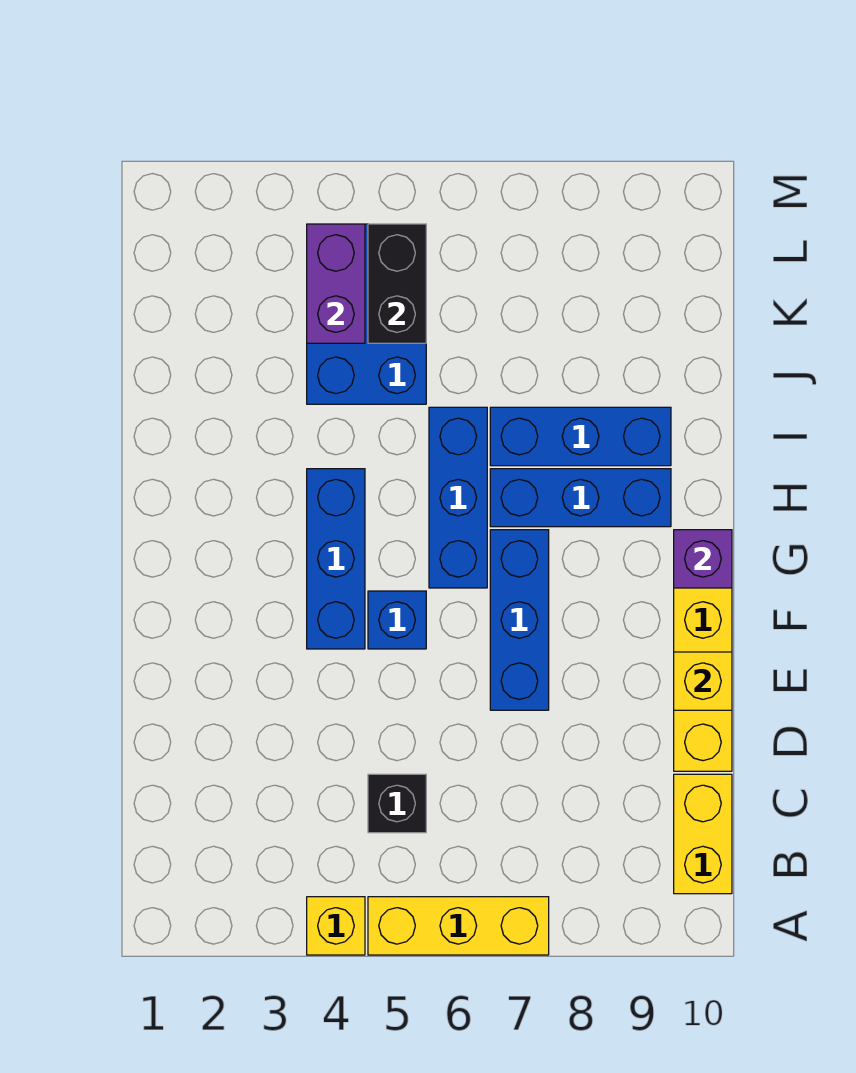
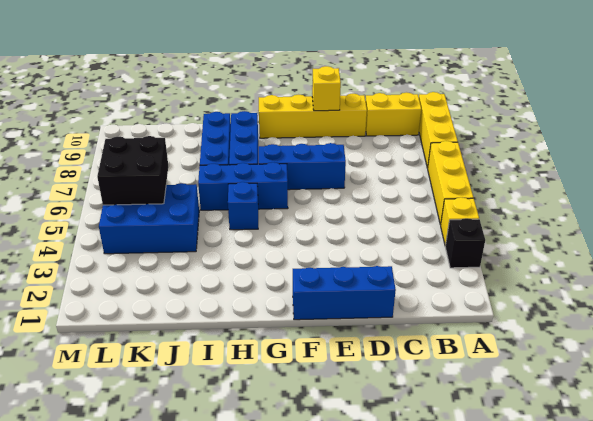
none -> yellow brick A8:A10 level 1
black brick C5 level 1 -> black brick A3 level 1
blue brick F4:H4 level 1 -> blue brick D1:F1 level 1
blue brick F5 level 1 -> blue brick H5 level 1
purple brick G10 level 2 -> none
purple brick K4:L4 level 2 -> none
black brick K5:L5 level 2 -> black brick K5:L6 level 2

